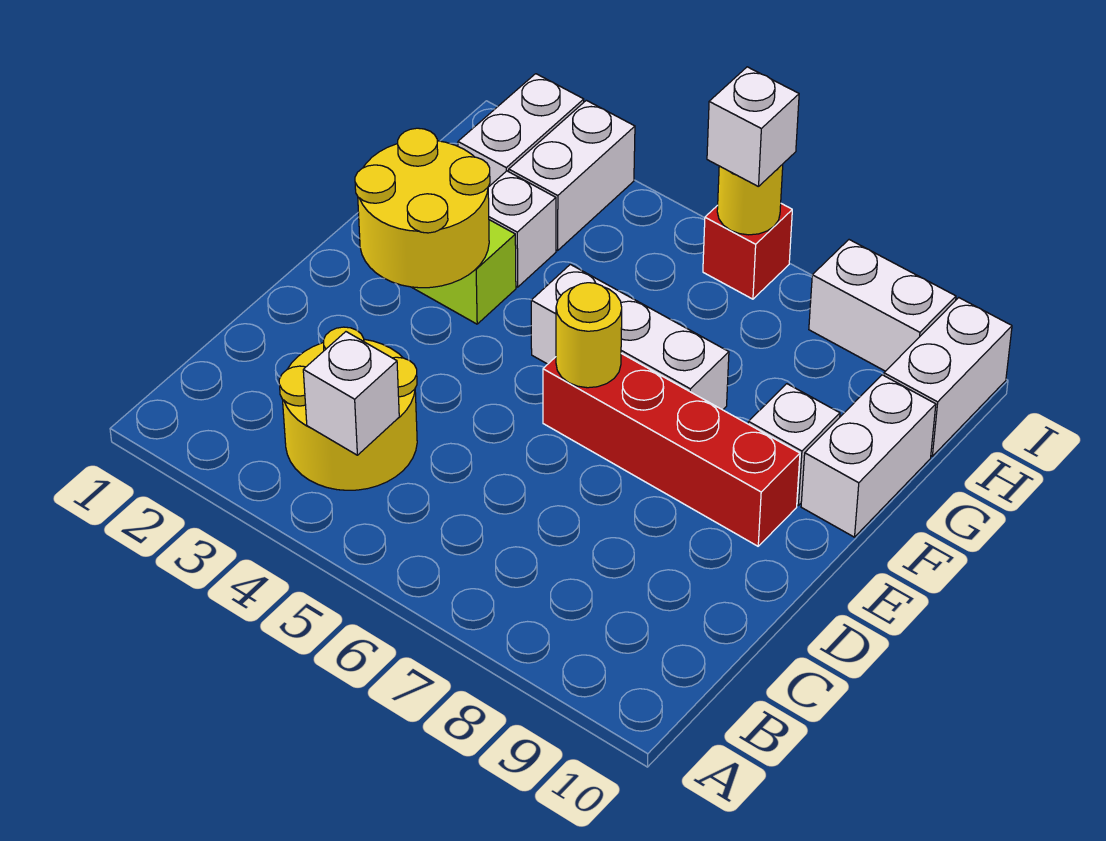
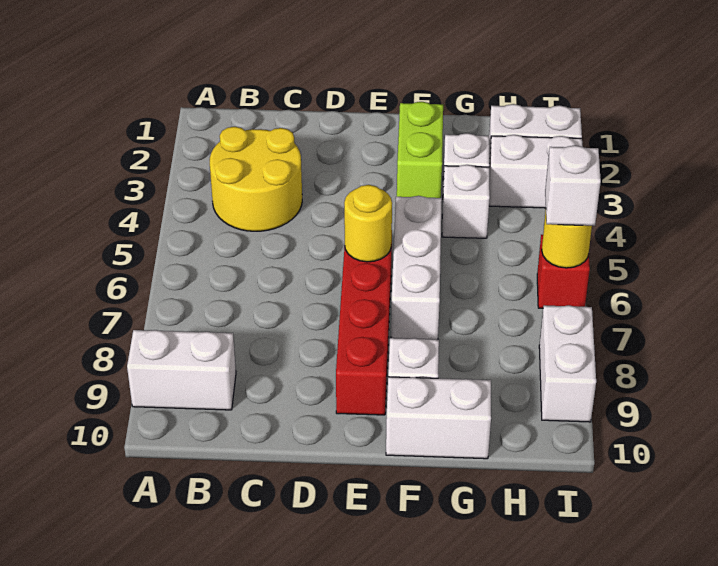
white brick B4 level 2 -> white brick G4 level 1
yellow round brick E2:F3 level 2 -> none
white brick H10:I10 level 1 -> white brick A9:B9 level 1

